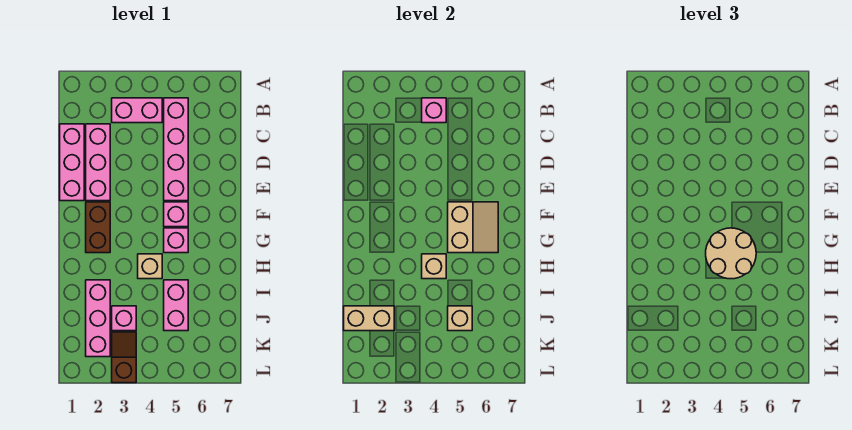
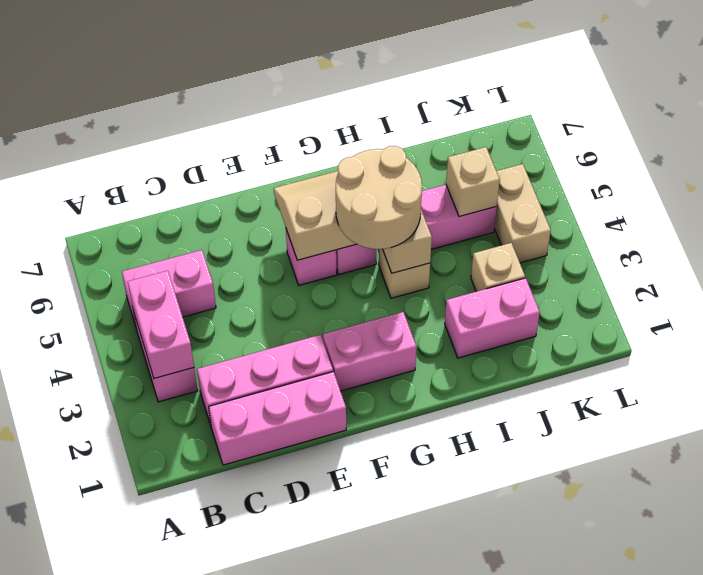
pink brick B4 level 2 -> pink brick B3:B4 level 2
pink brick B5:E5 level 1 -> pink brick B5:C5 level 1
brown brick F2:G2 level 1 -> pink brick F2:G2 level 1
pink brick I2:K2 level 1 -> pink brick I2:J2 level 1
tan brick J1:J2 level 2 -> tan brick K4:K5 level 1
pink brick J3 level 1 -> tan brick J3 level 1
brown slope K3:L3 level 1 top L -> none

